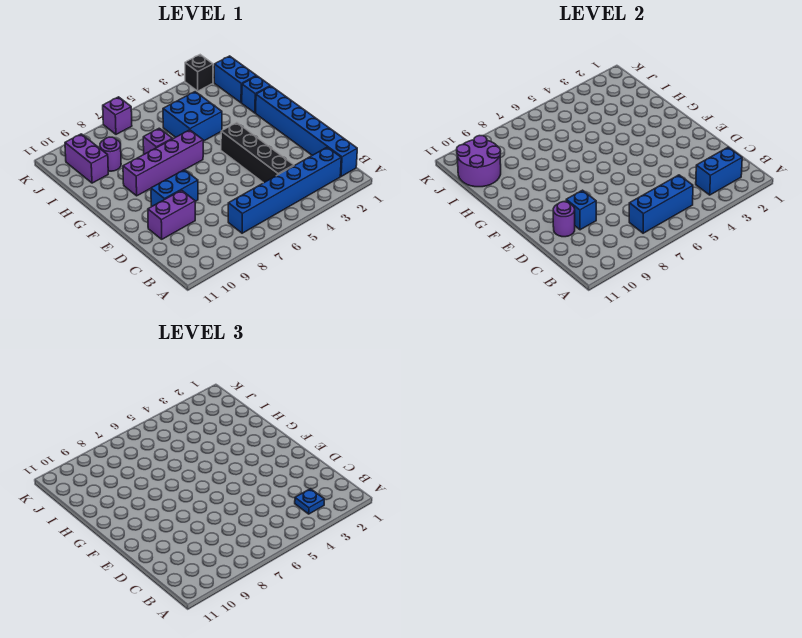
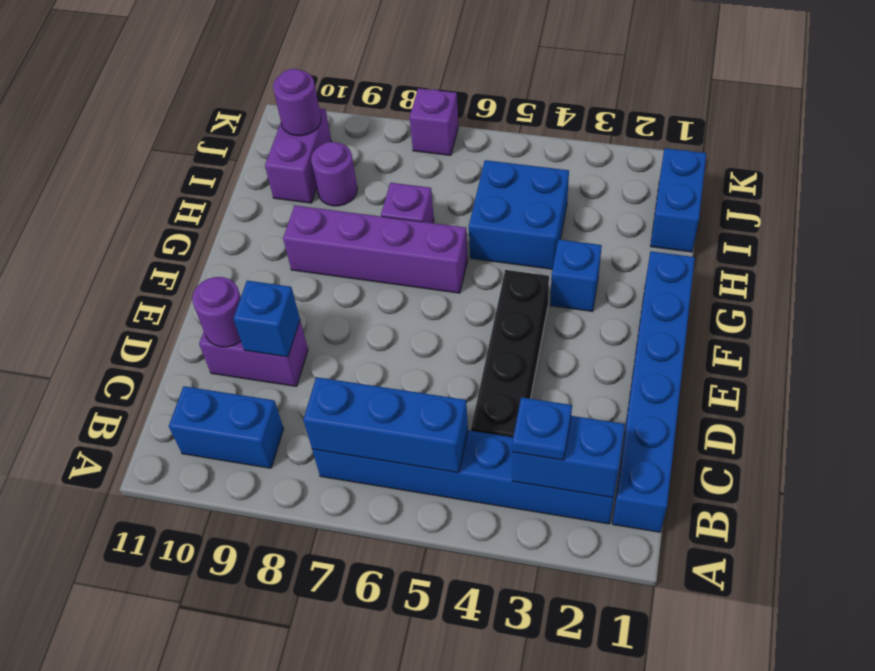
blue brick E8:E9 level 1 -> blue brick B9:B10 level 1
blue brick H1 level 1 -> blue brick G3 level 1
purple round brick I10:J11 level 2 -> purple round brick J10 level 2
black brick K2 level 1 -> none

